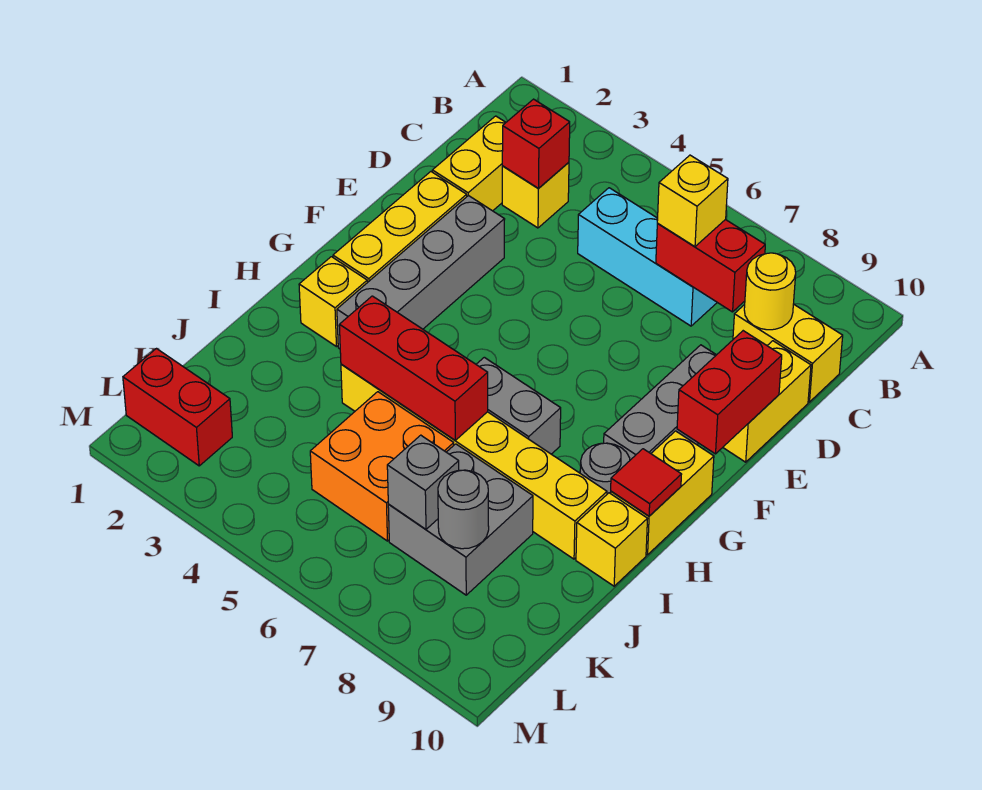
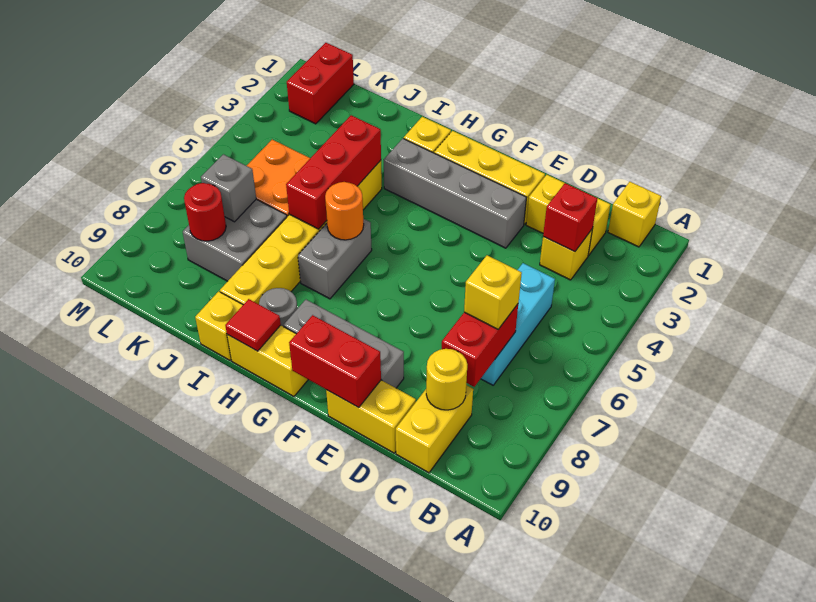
none -> yellow brick B1 level 1
none -> orange round brick H6 level 2
grey round brick K8 level 2 -> red round brick K8 level 2

